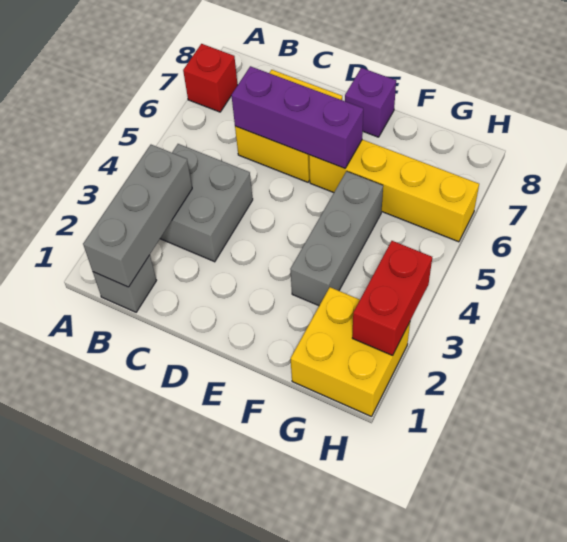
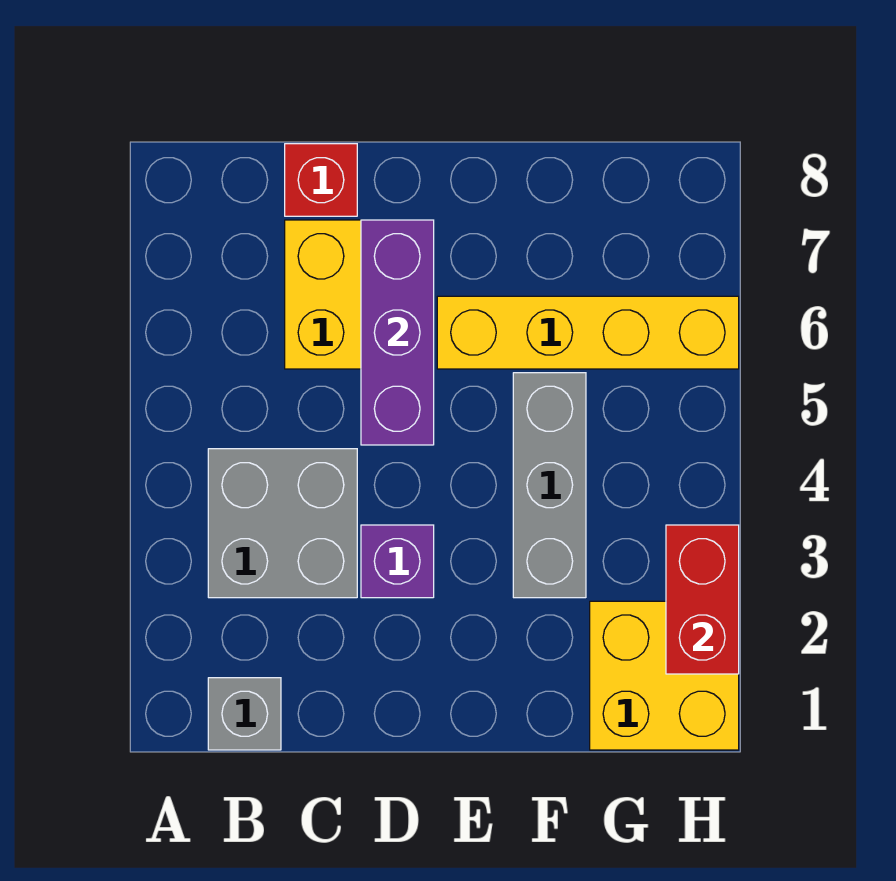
red brick A7 level 1 -> red brick C8 level 1
grey brick B1:B3 level 2 -> none
purple brick C6:E6 level 2 -> purple brick D5:D7 level 2
purple brick E8 level 1 -> purple brick D3 level 1

